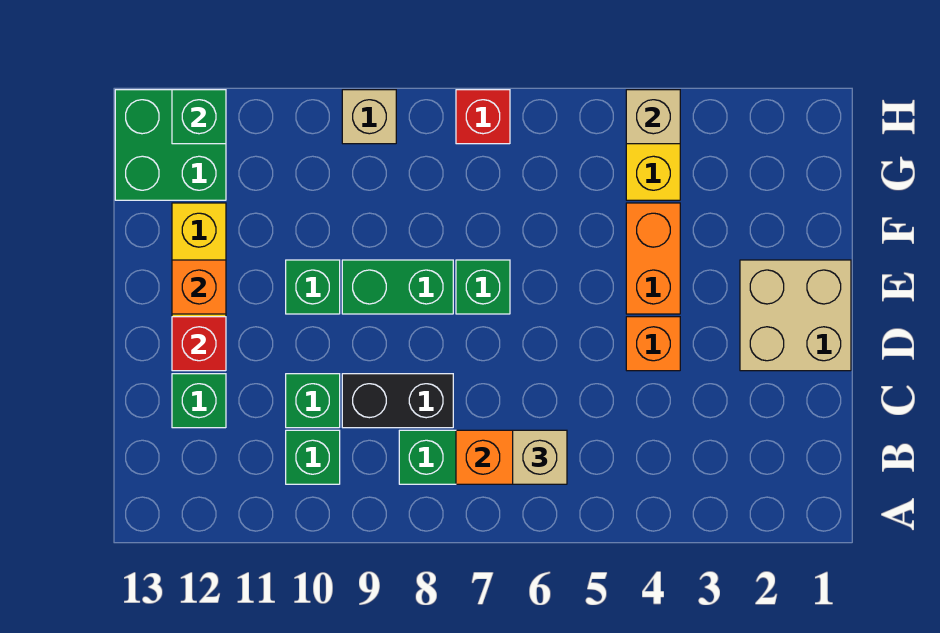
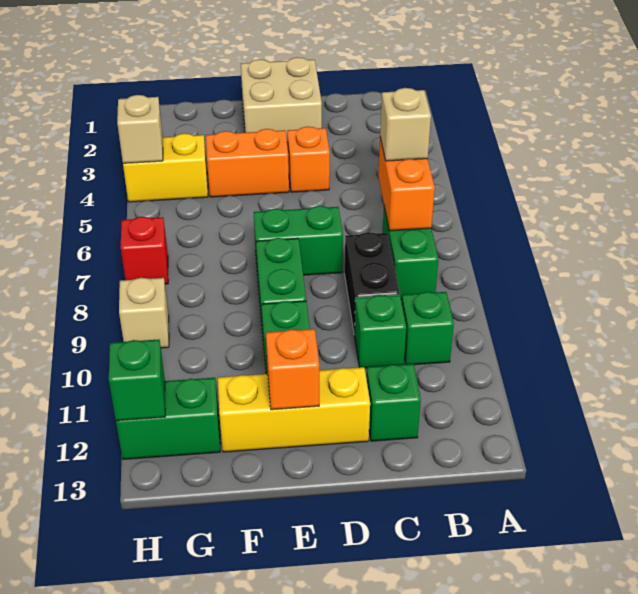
red brick D12 level 2 -> none
green brick E7 level 1 -> green brick D7:E7 level 1
green brick G12:H13 level 1 -> green brick G12:H12 level 1

